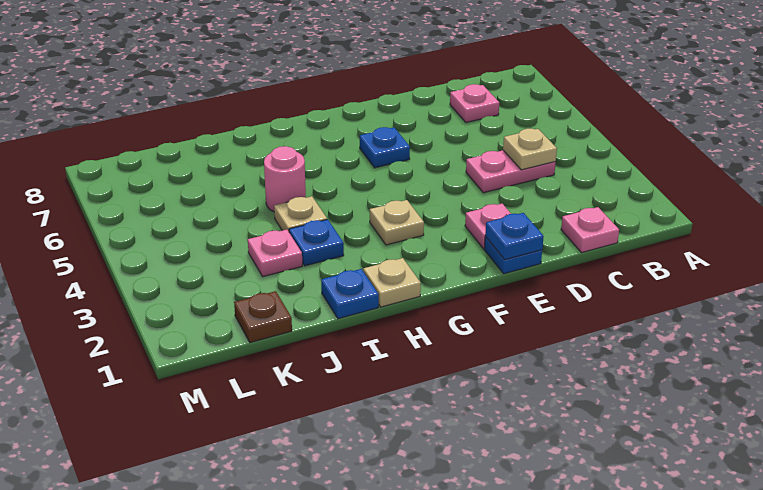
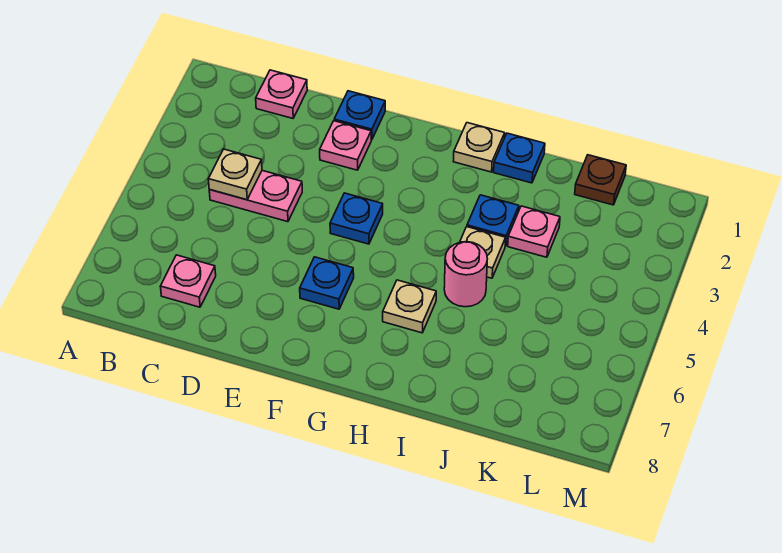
blue plate E1 level 2 -> blue plate F4 level 1
tan plate G3 level 1 -> tan plate H6 level 1

